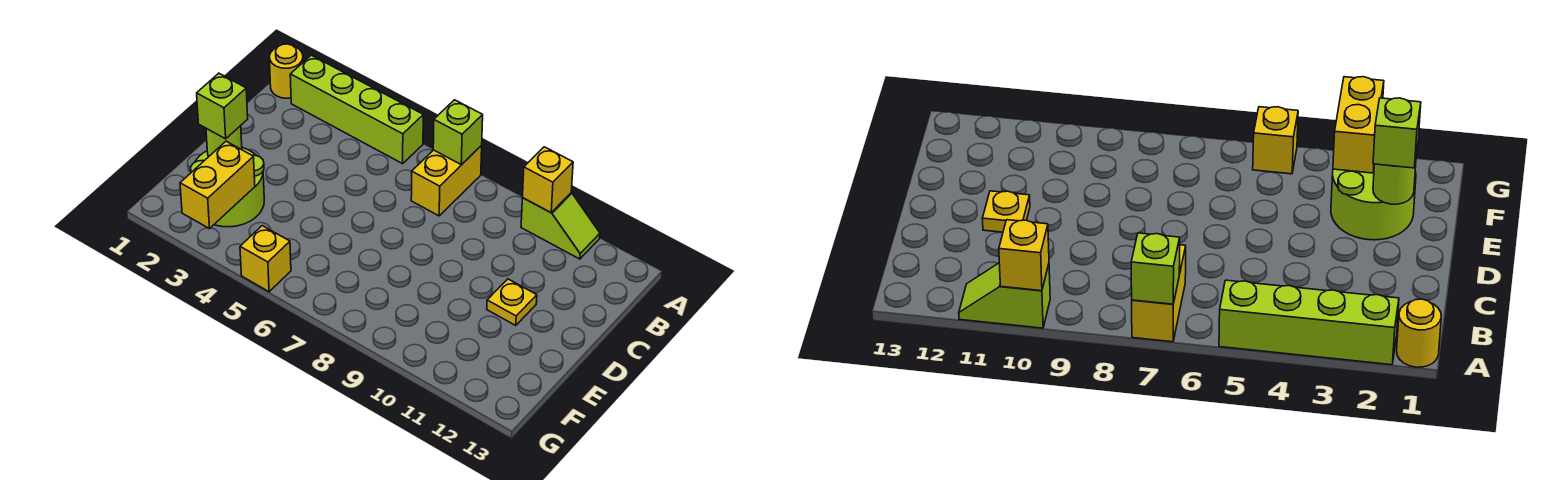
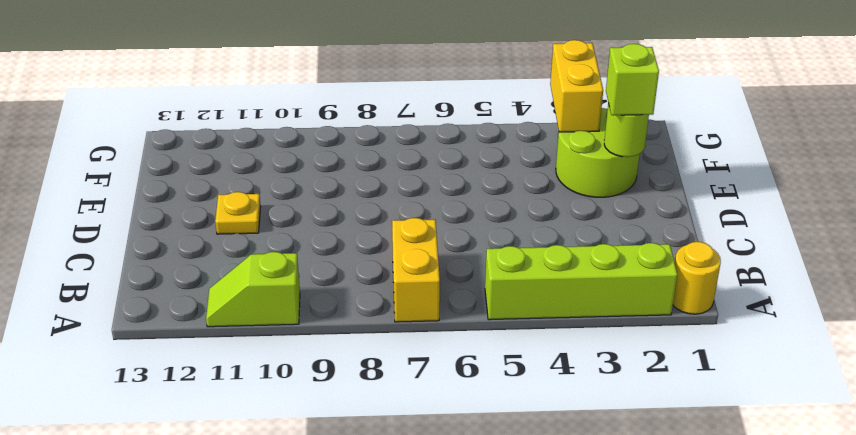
lime brick A7 level 2 -> none
yellow brick A10 level 2 -> none
yellow brick G5 level 1 -> none

